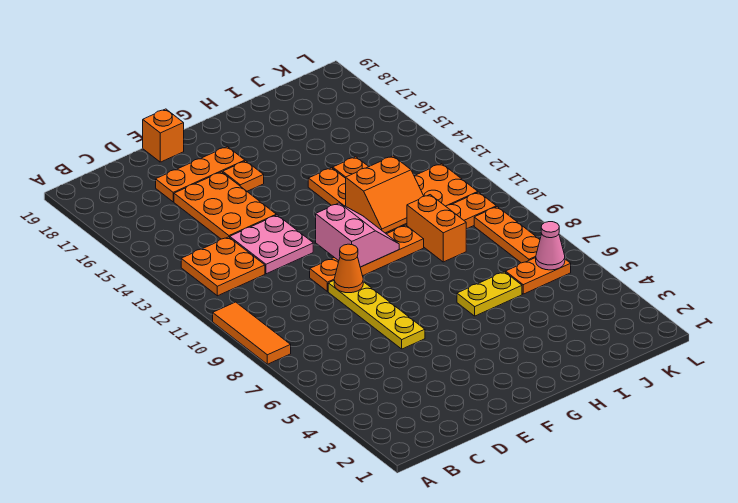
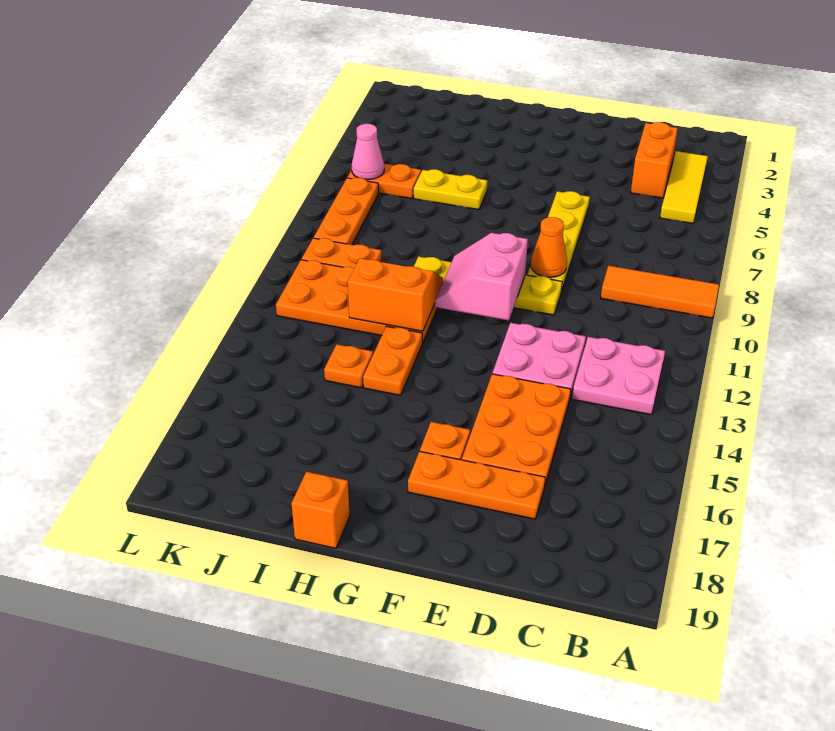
orange tile A8:A10 level 1 -> orange tile A9:C9 level 1
none -> yellow tile B3:B5 level 1
orange plate B12:C13 level 1 -> pink plate B12:C13 level 1
orange plate E10:H10 level 1 -> yellow plate E10:H10 level 1
orange brick E19 level 1 -> orange brick H19 level 1
orange brick I9:I10 level 1 -> orange brick C3:C4 level 1

